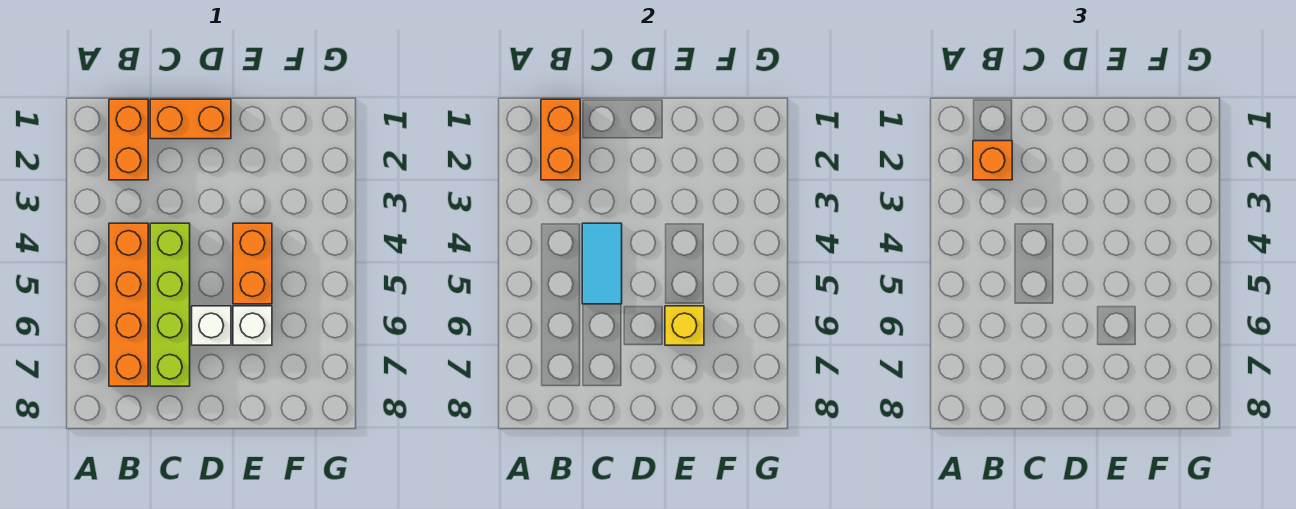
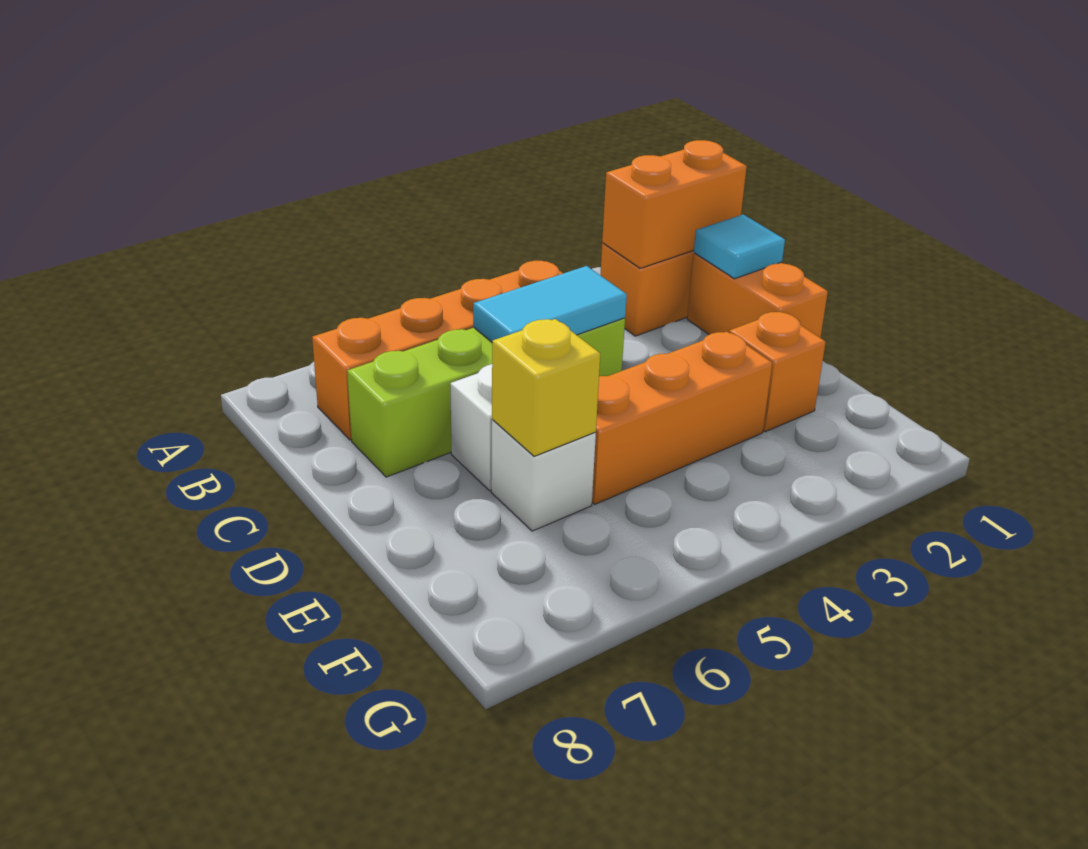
orange brick B2 level 3 -> orange brick E2 level 1
none -> cyan tile C1 level 2
orange brick E4:E5 level 1 -> orange brick E3:E5 level 1

